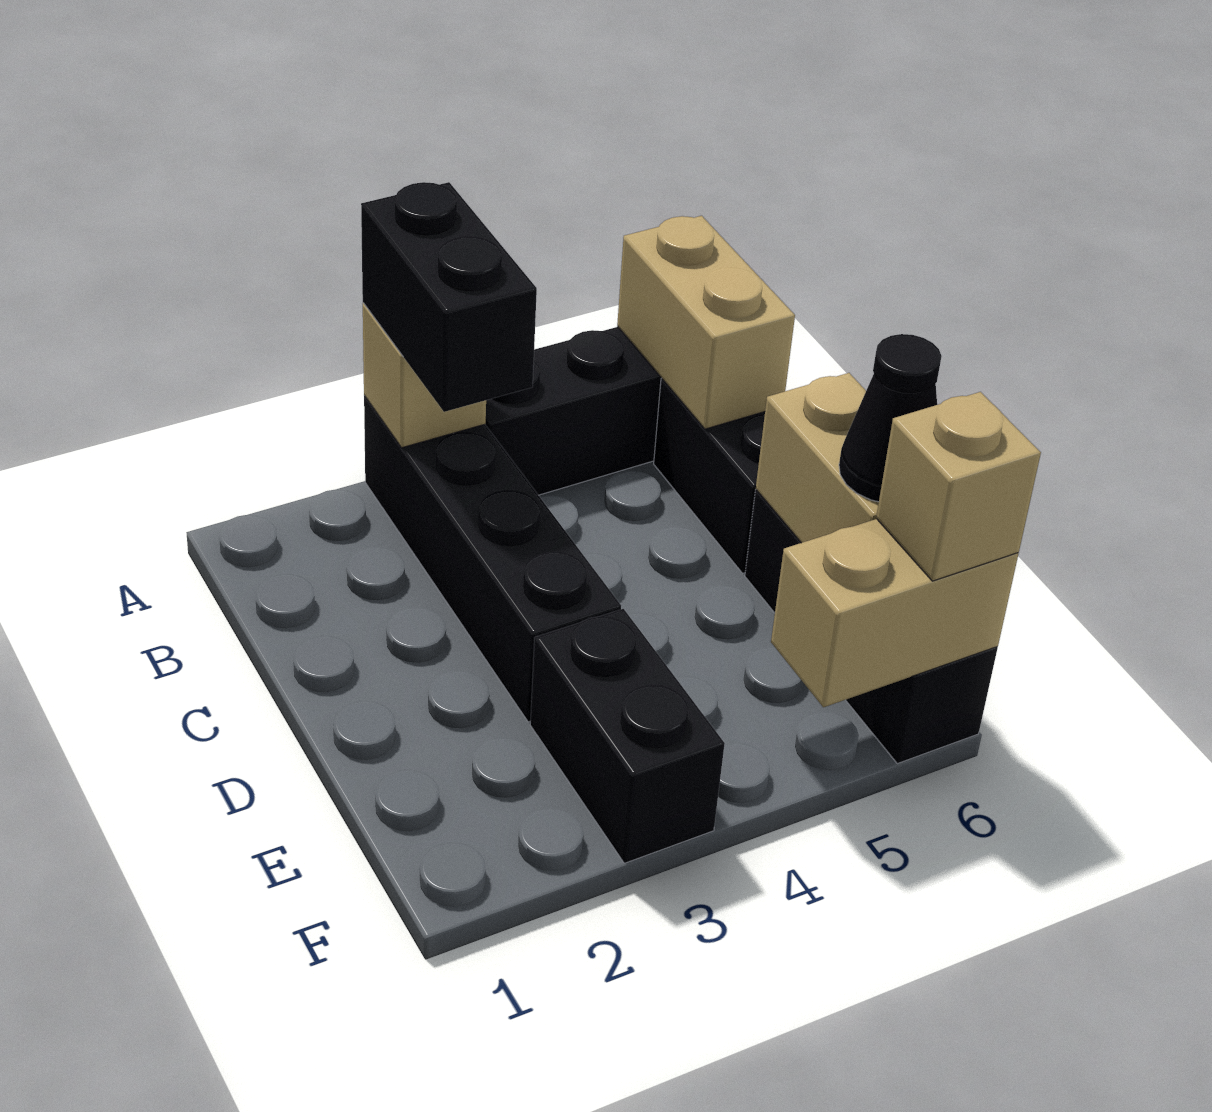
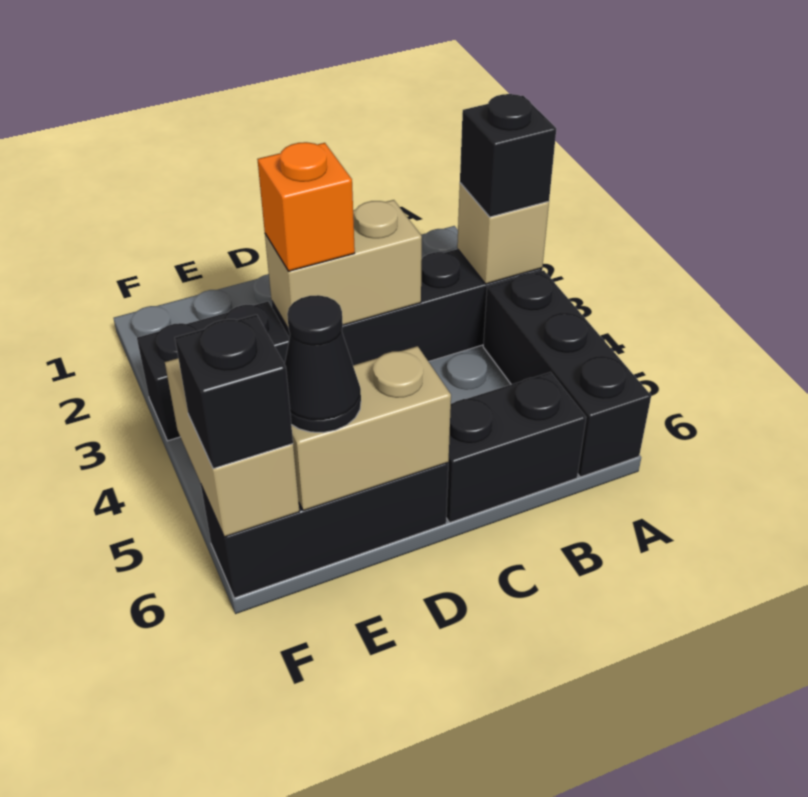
black brick A3:B3 level 3 -> black brick A3 level 3
tan brick A6:B6 level 2 -> tan brick C3:D3 level 2
none -> orange brick D3 level 3
tan brick F6 level 3 -> black brick F6 level 3

